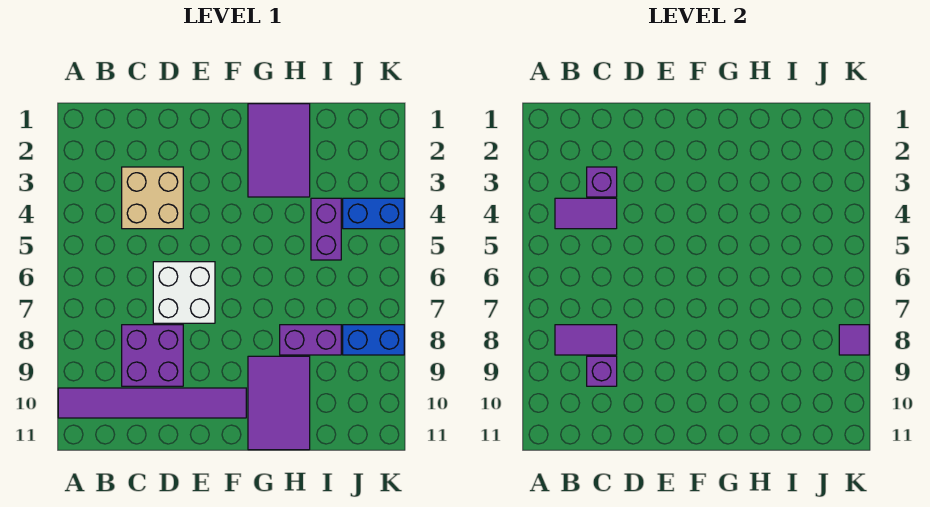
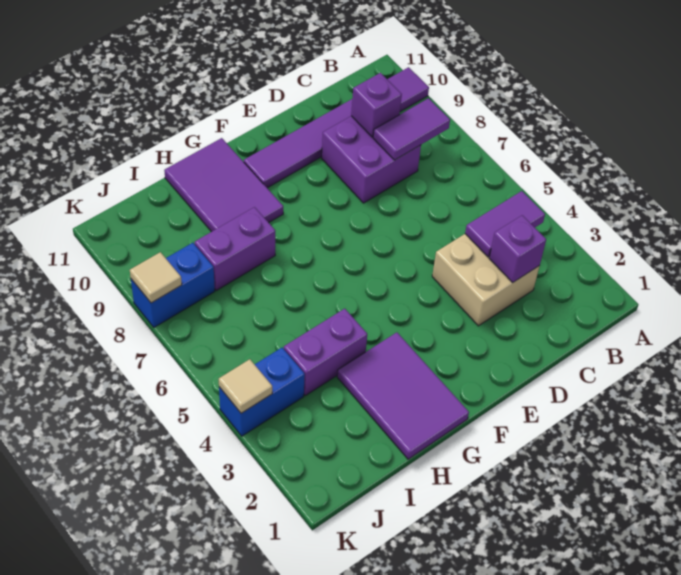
white brick D6:E7 level 1 -> none
purple brick I4:I5 level 1 -> purple brick H4:I4 level 1
none -> tan tile K4 level 2
purple tile K8 level 2 -> tan tile K8 level 2

